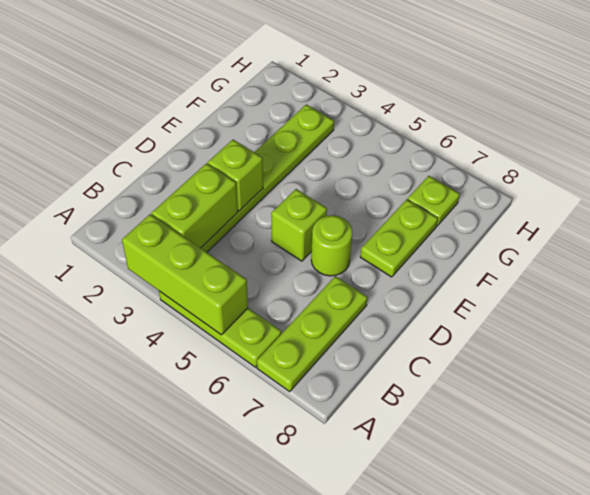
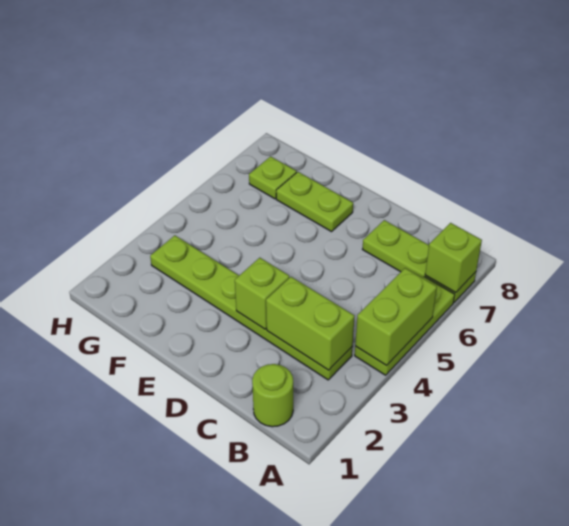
lime brick A3:A5 level 2 -> lime brick A4:A5 level 2
lime brick D5 level 1 -> lime brick A7 level 2
lime round brick D6 level 1 -> lime round brick B1 level 1

